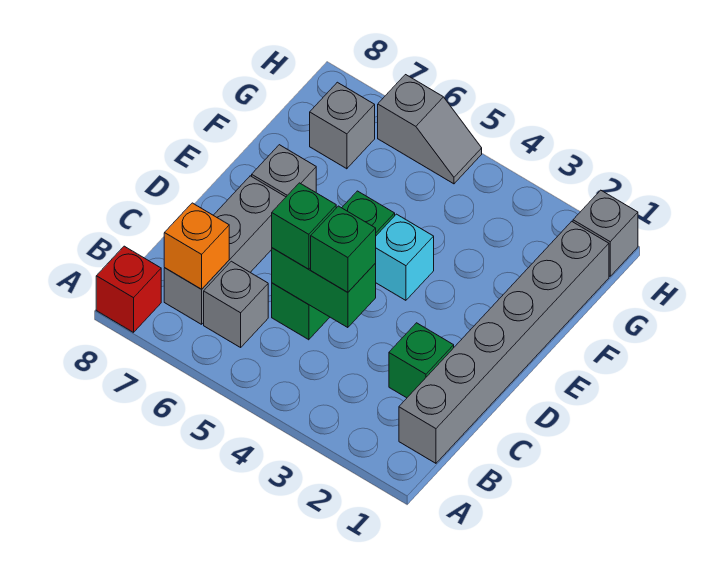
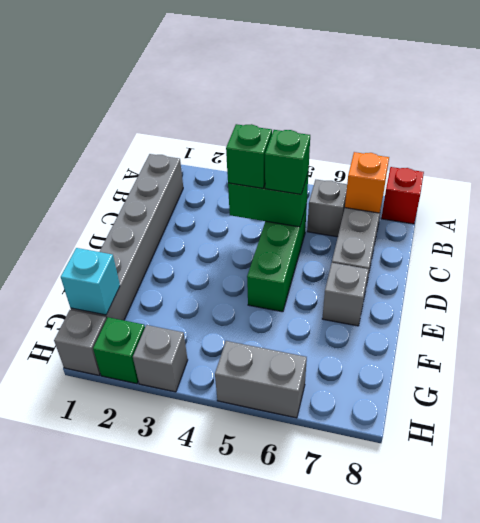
green brick C2 level 1 -> green brick H2 level 1
cyan brick E4 level 1 -> cyan brick G1 level 2
grey brick G7 level 1 -> grey brick H3 level 1
grey slope H5:H6 level 1 top 6 -> grey brick H5:H6 level 1

